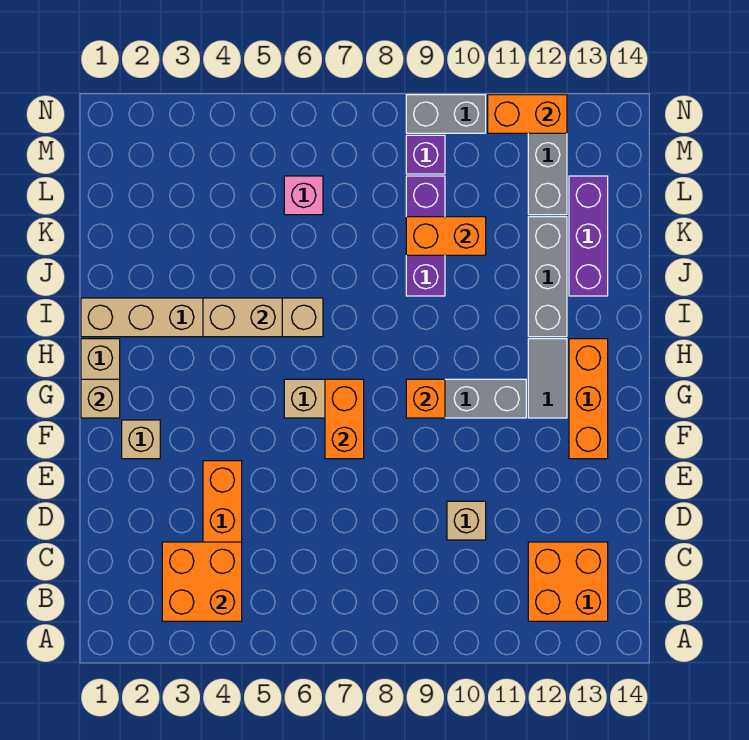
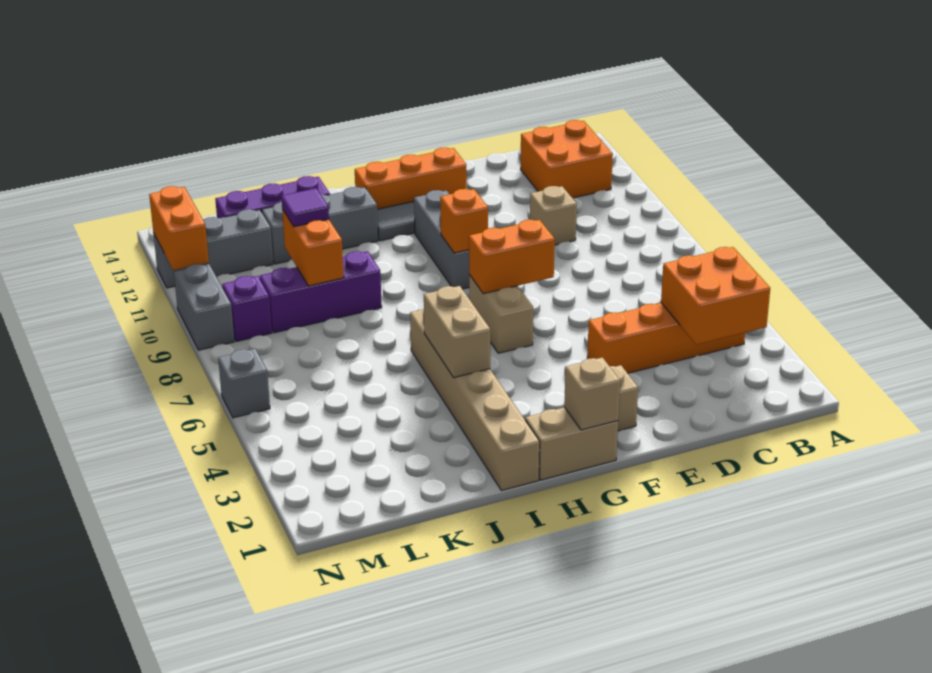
none -> purple tile K10 level 3
pink brick L6 level 1 -> none
none -> grey brick N6 level 1

